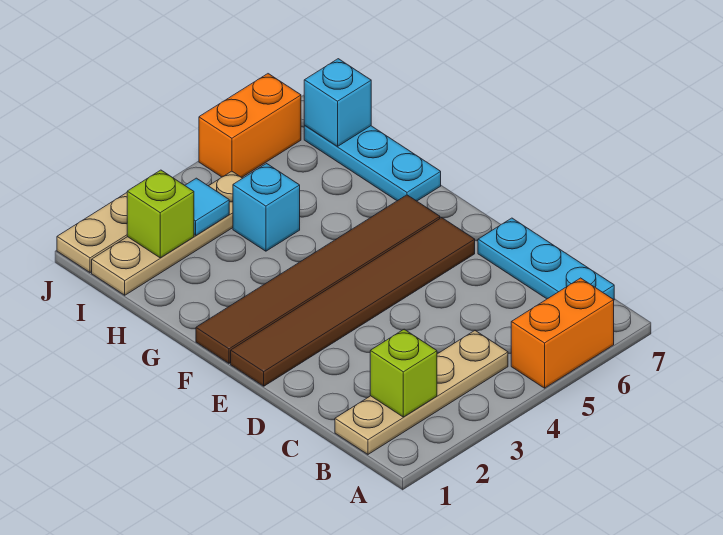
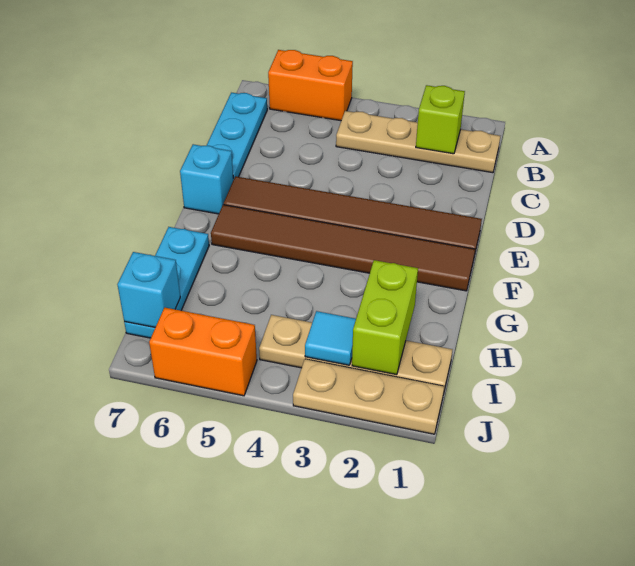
cyan brick H4 level 1 -> cyan brick E7 level 1
lime brick I2 level 2 -> lime brick H2:I2 level 2

